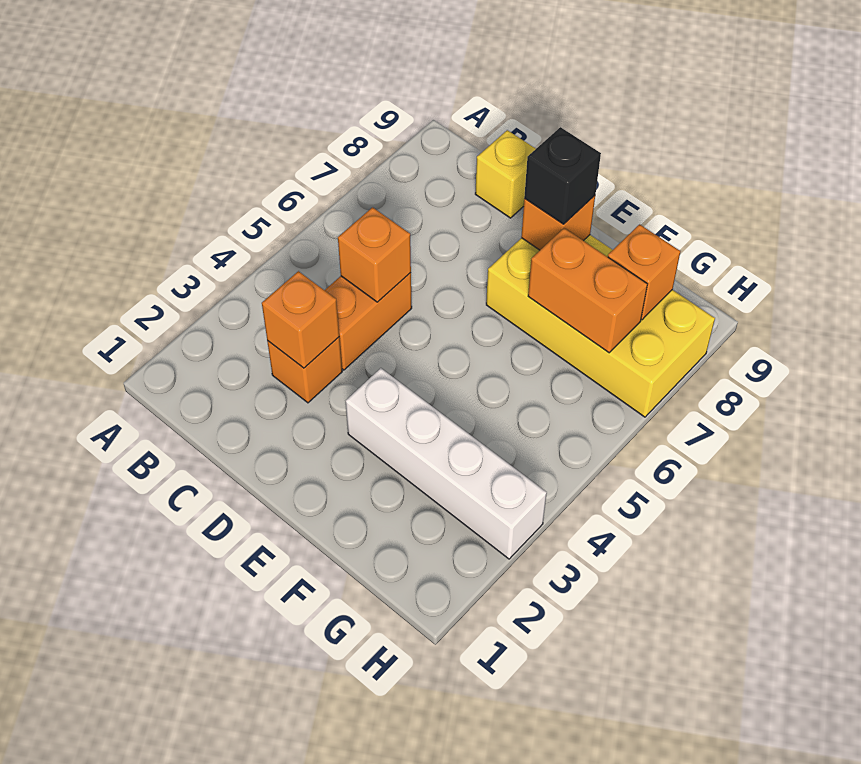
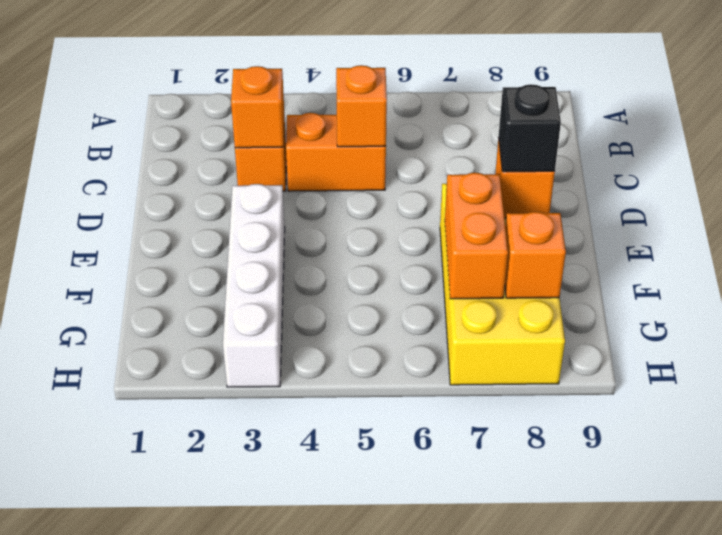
yellow brick C9 level 1 -> none

